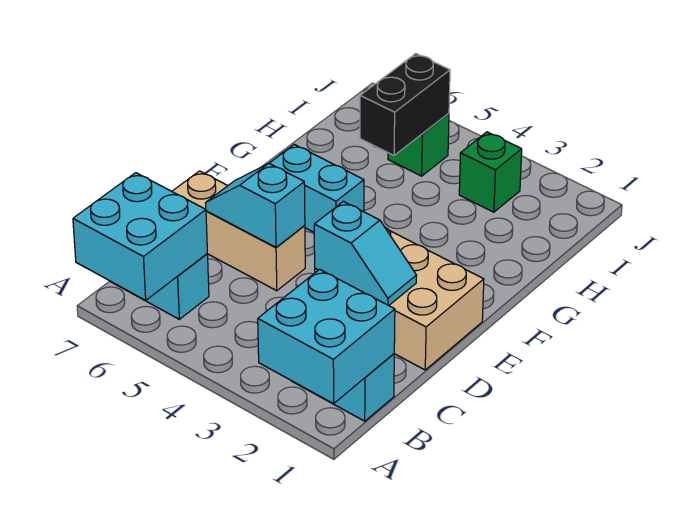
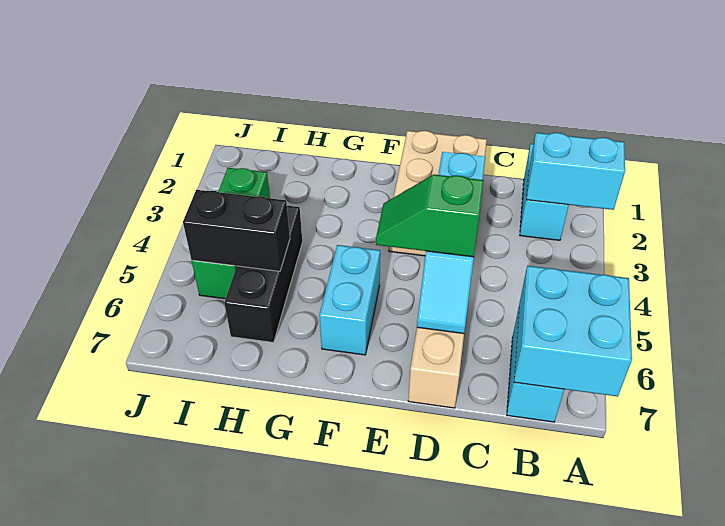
cyan brick A1:B2 level 2 -> cyan brick A2:B2 level 2
none -> green slope D5:E5 level 3 top D
none -> black brick H4:H6 level 1

